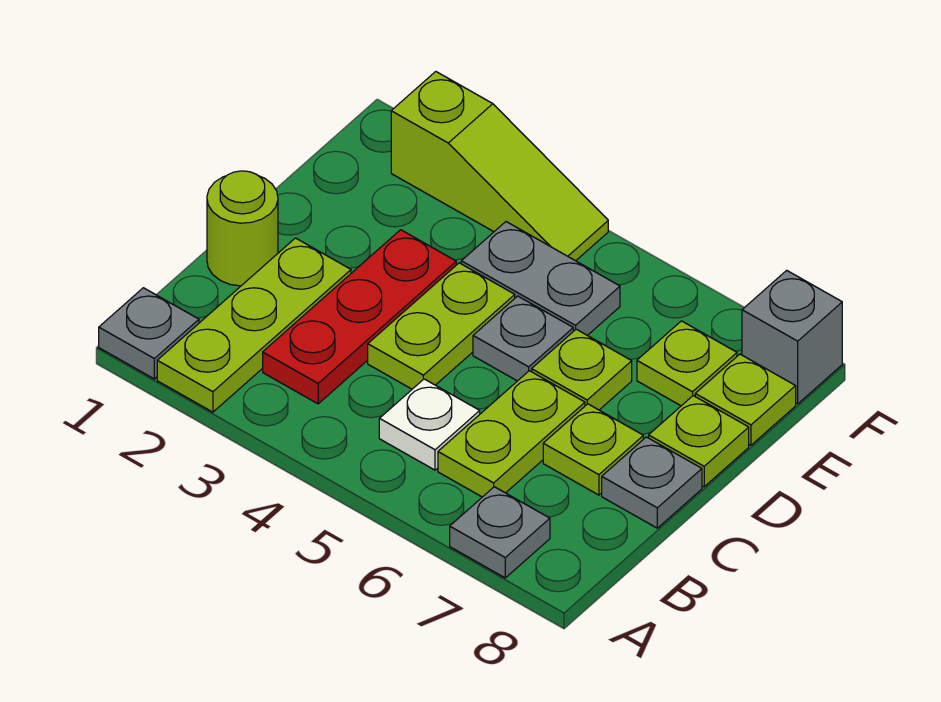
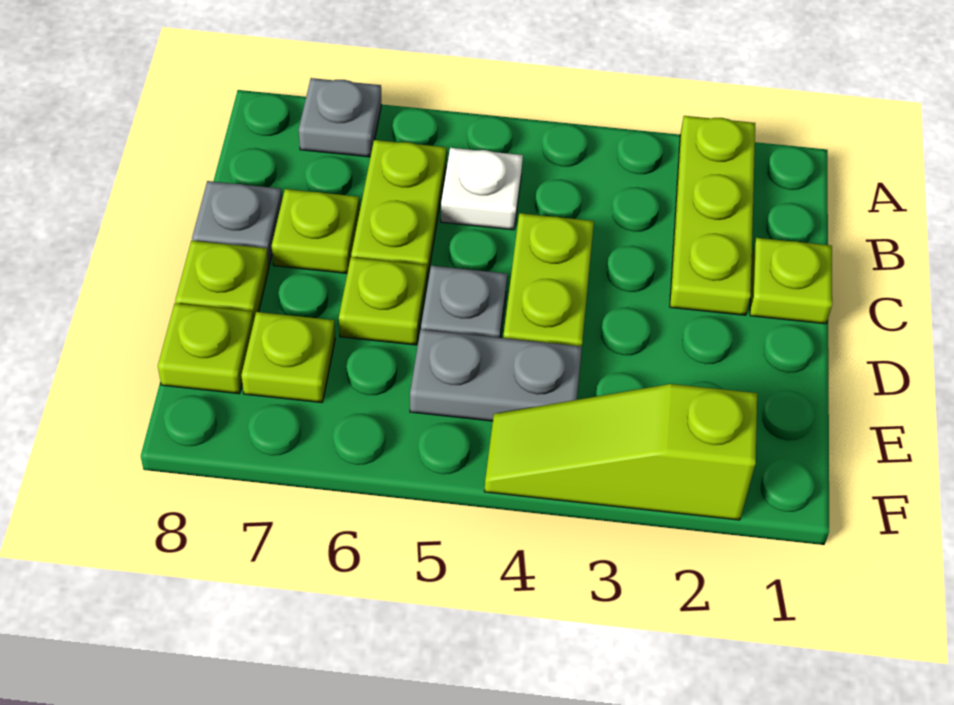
grey plate A1 level 1 -> none
red plate B3:D3 level 1 -> none
lime round brick C1 level 1 -> lime plate C1 level 1
grey brick F8 level 1 -> none

